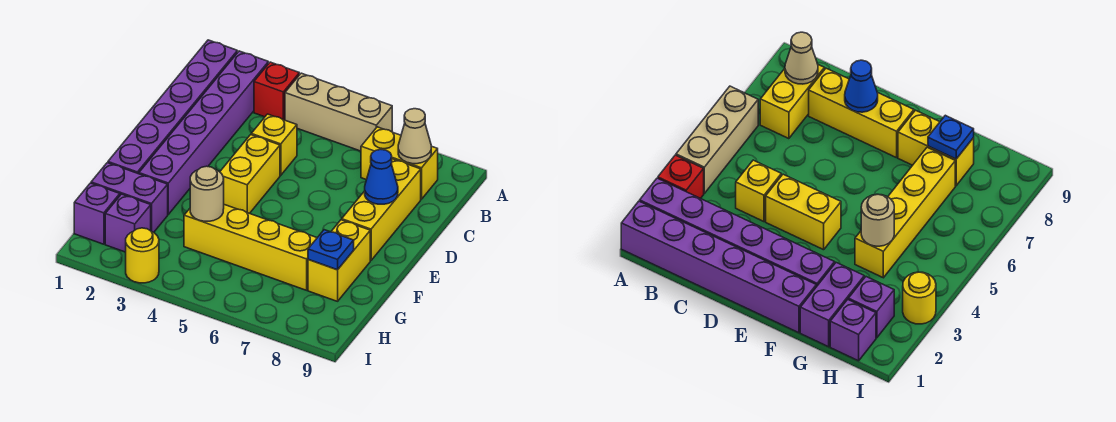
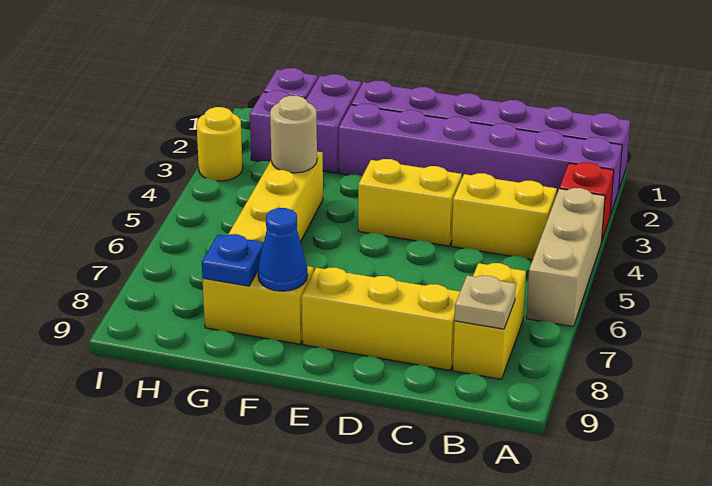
tan cone B8 level 2 -> tan plate B8 level 2
yellow brick C4 level 1 -> yellow brick B4:C4 level 1
blue cone D8 level 2 -> blue cone F8 level 2

